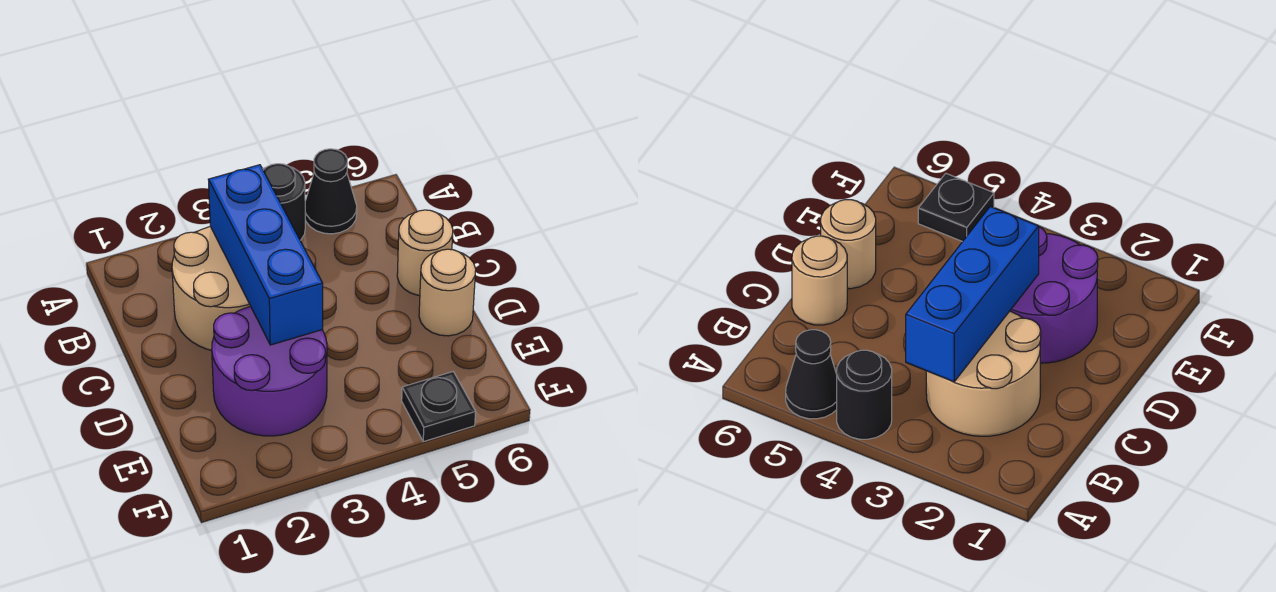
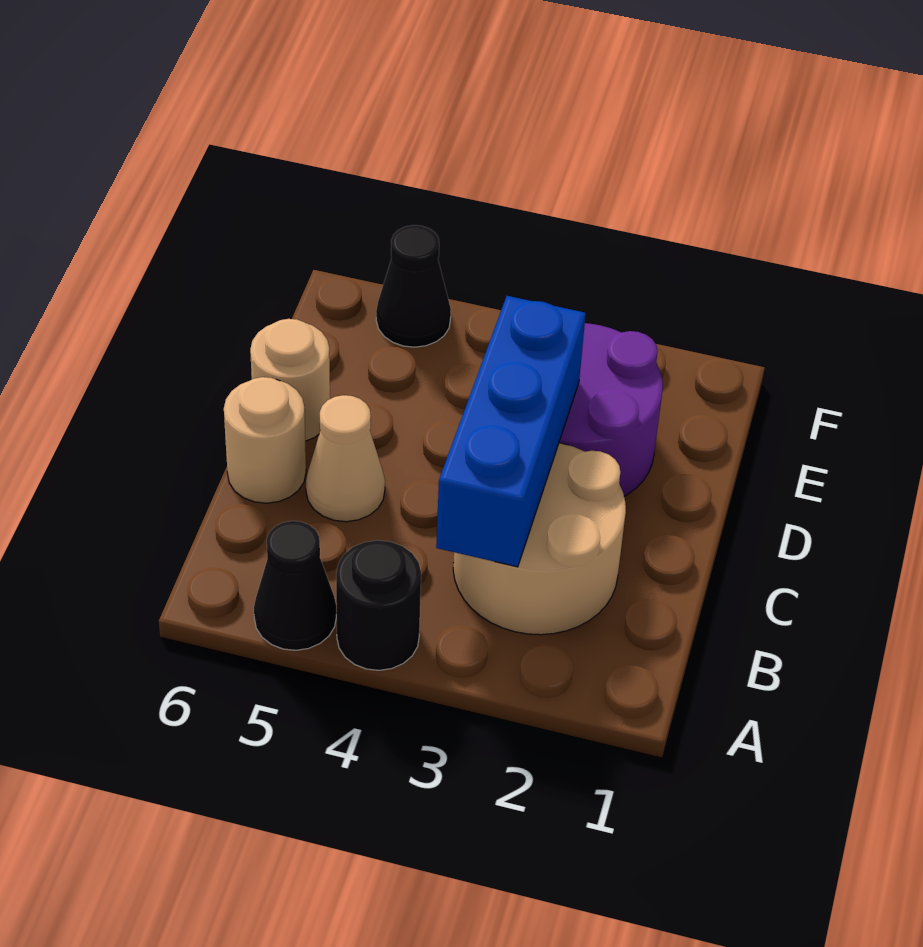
none -> tan cone C5 level 1
black plate F5 level 1 -> black cone F5 level 1

